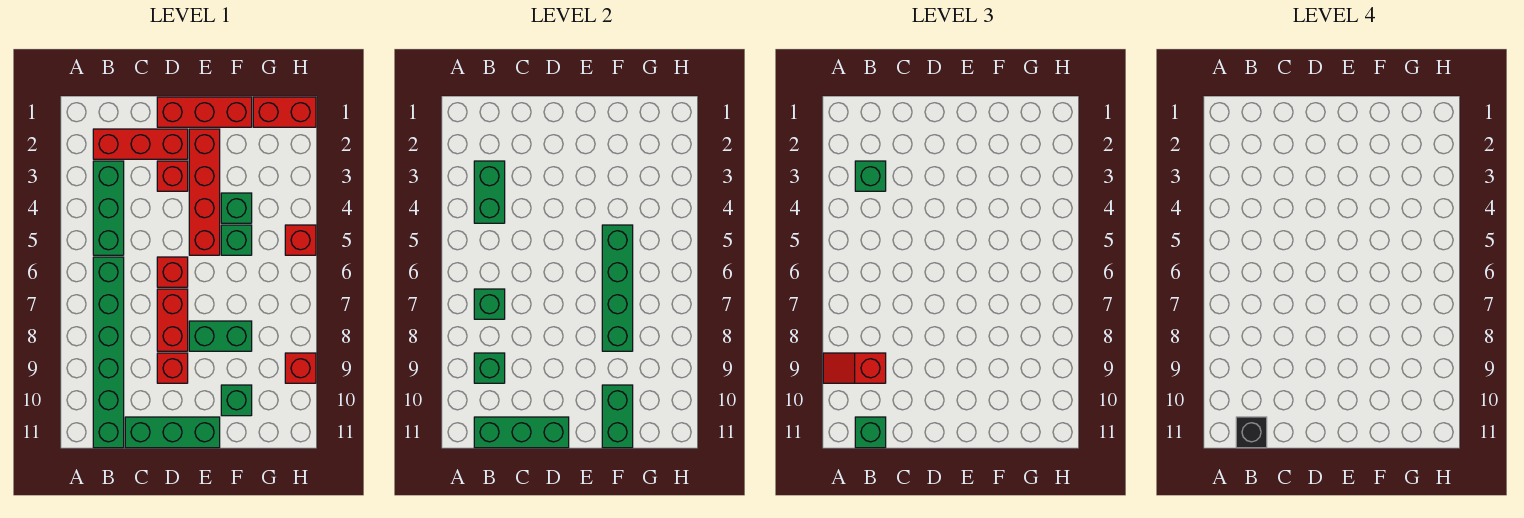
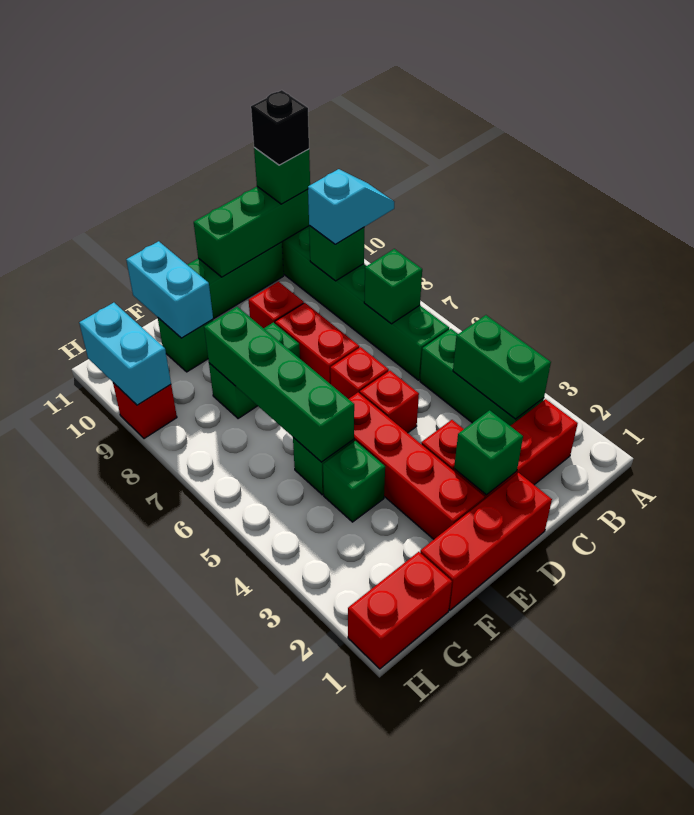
red slope A9:B9 level 3 top B -> cyan slope A9:B9 level 3 top B
green brick B3 level 3 -> green brick D2 level 2
green brick F10:F11 level 2 -> cyan brick F10:F11 level 2
red brick H5 level 1 -> red brick D5 level 1
none -> cyan brick H9:H10 level 2

